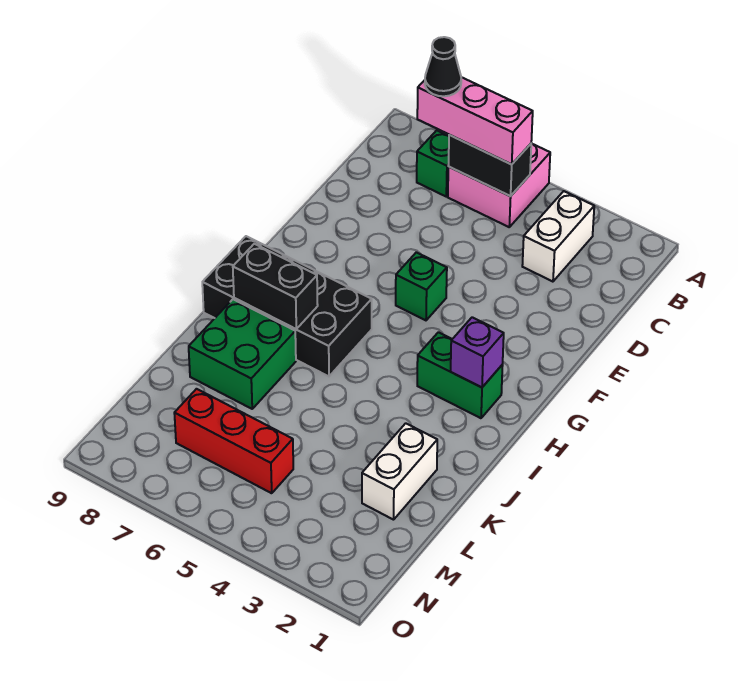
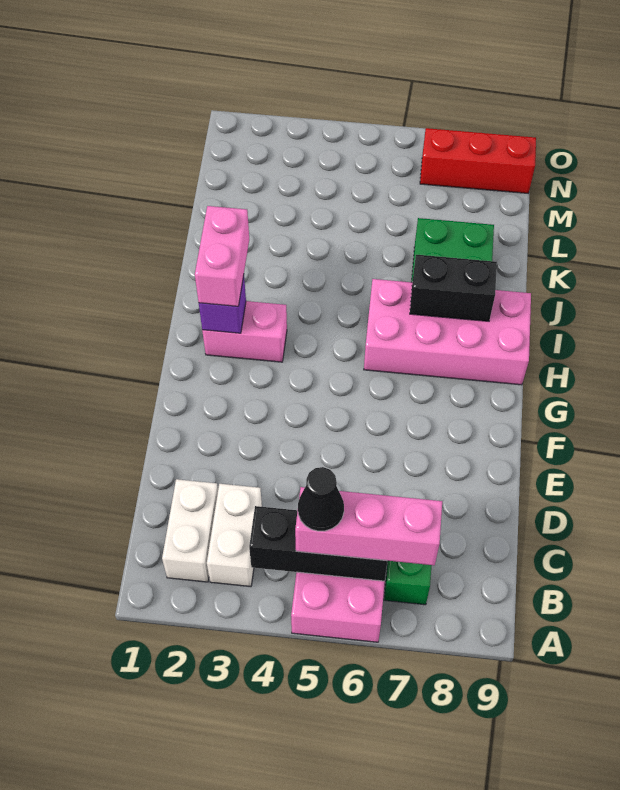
black brick B5:B6 level 2 -> black brick B4:B6 level 2
black cone B7 level 4 -> black cone B5 level 4
green brick F5 level 1 -> none
green brick H2:H3 level 1 -> pink brick H2:H3 level 1
none -> pink brick H2:I2 level 3
black brick H6:I9 level 1 -> pink brick H6:I9 level 1
white brick K2:L2 level 1 -> white brick B2:C2 level 1
red brick M5:M7 level 1 -> red brick N7:N9 level 1

